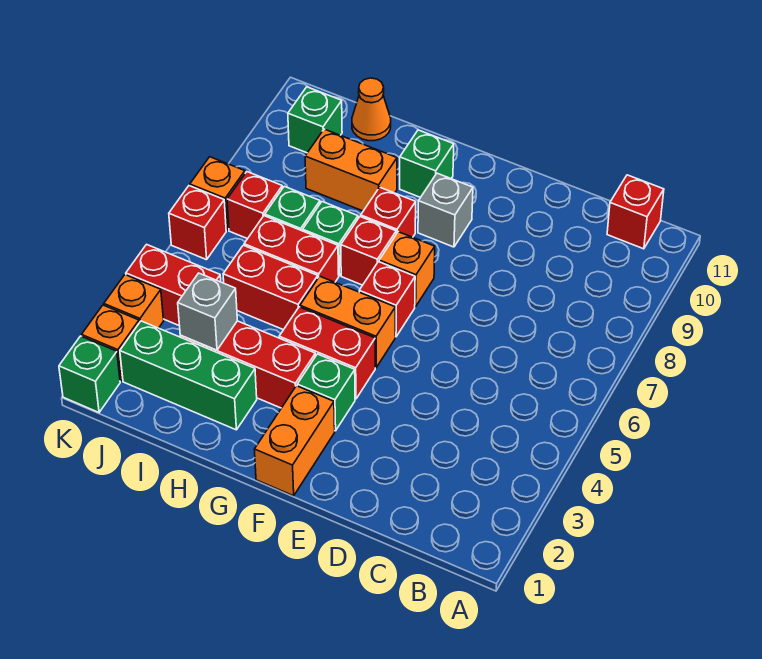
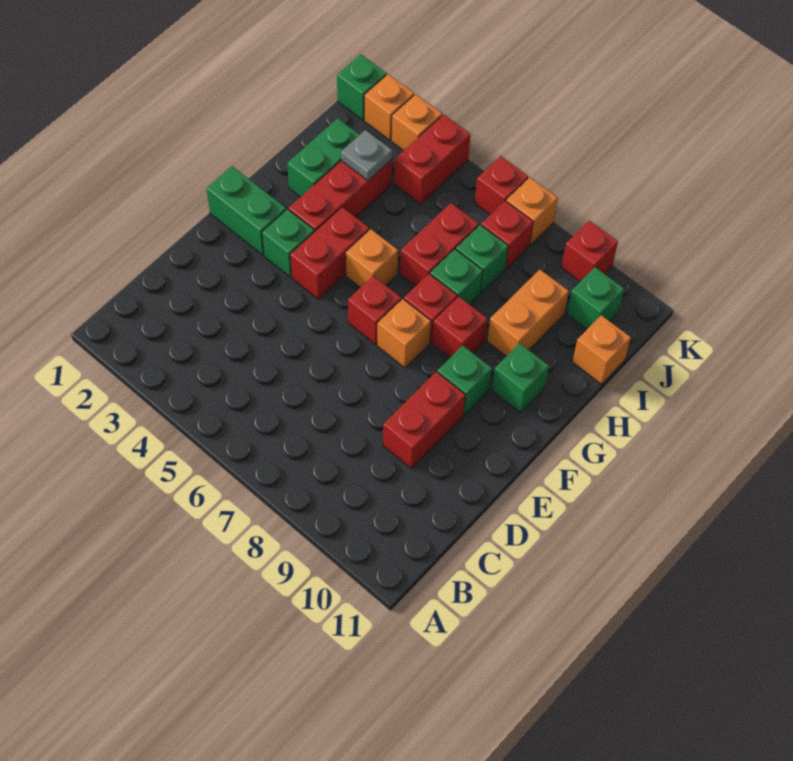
red brick B11 level 1 -> red brick K9 level 1
orange brick F1:F2 level 1 -> green brick F1:F2 level 1
orange brick F5:G5 level 1 -> orange brick G5 level 1
grey brick F9 level 1 -> green brick F9 level 1
green brick H2:J2 level 1 -> green brick H2:I2 level 1
red brick H5:I5 level 1 -> red brick D9:E9 level 1
grey brick I3 level 2 -> grey plate I3 level 2
orange cone I11 level 1 -> orange brick I11 level 1

